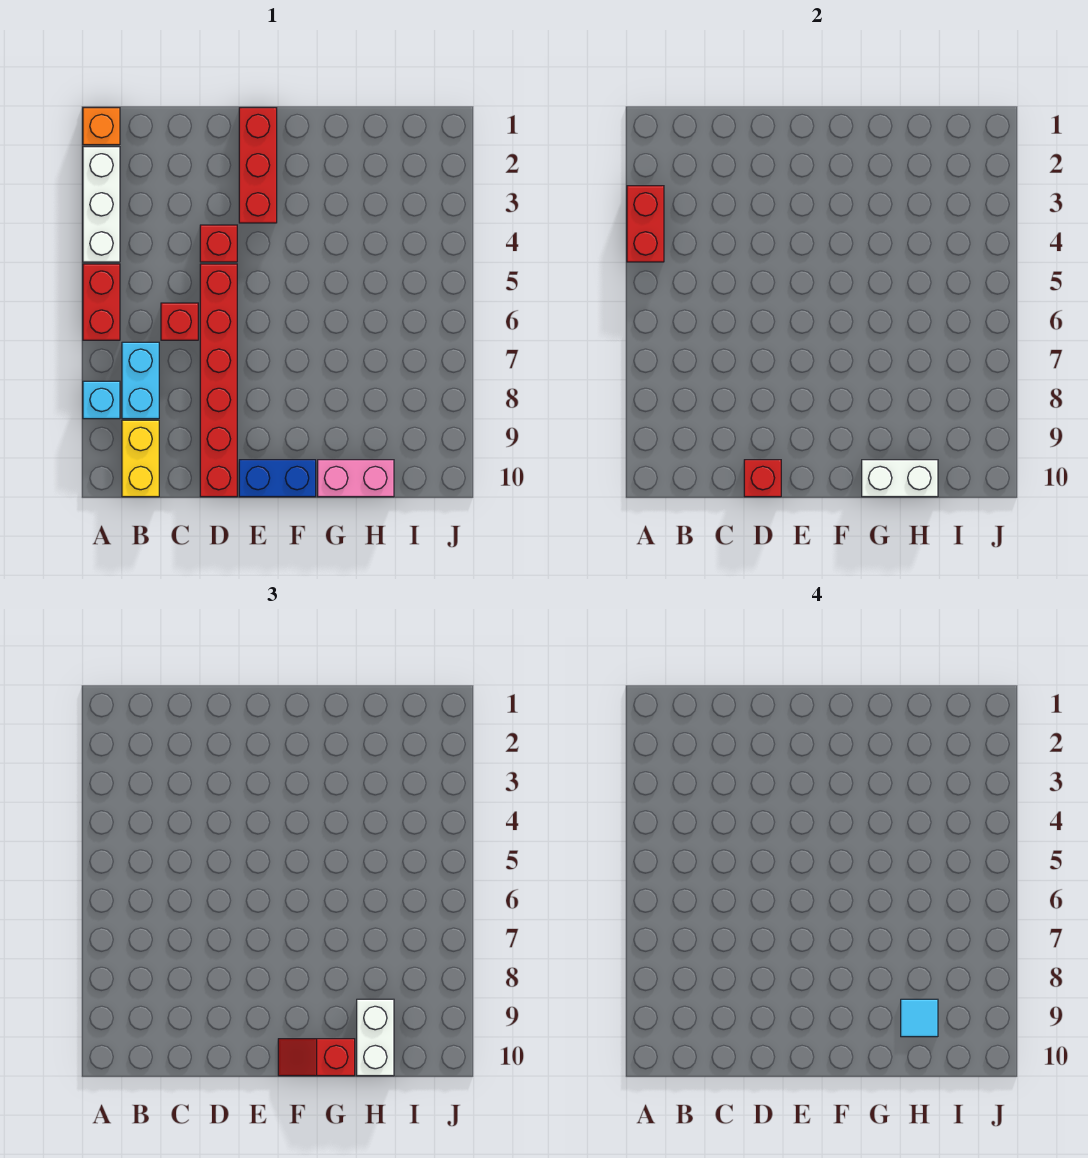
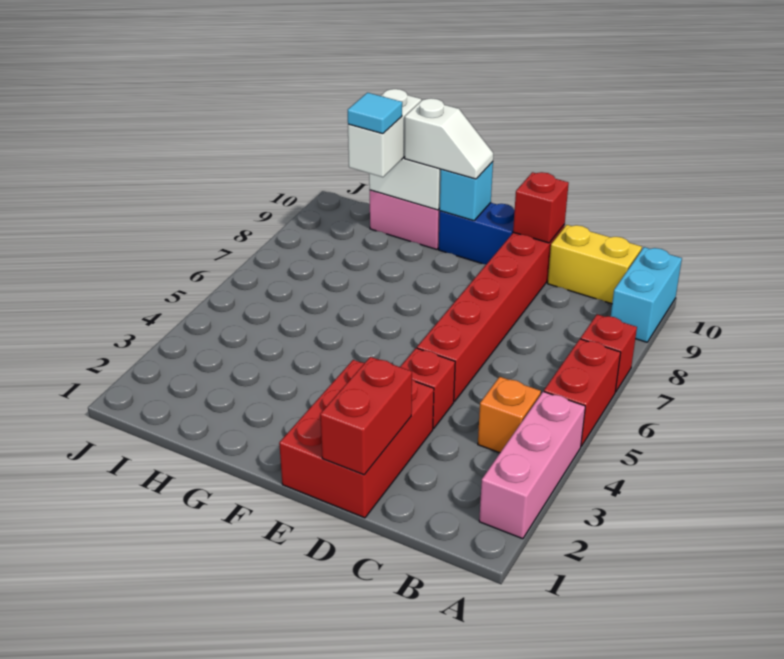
orange brick A1 level 1 -> orange brick B4 level 1
white brick A2:A4 level 1 -> pink brick A2:A4 level 1
red brick A3:A4 level 2 -> red brick D1:D2 level 2
cyan brick A8 level 1 -> cyan brick F10 level 2
cyan brick B7:B8 level 1 -> cyan brick A9:A10 level 1
yellow brick B9:B10 level 1 -> yellow brick B10:C10 level 1
red brick C6 level 1 -> red brick A7 level 1
red brick E1:E3 level 1 -> red brick D1:E3 level 1
red slope F10:G10 level 3 top G -> white slope F10:G10 level 3 top G

